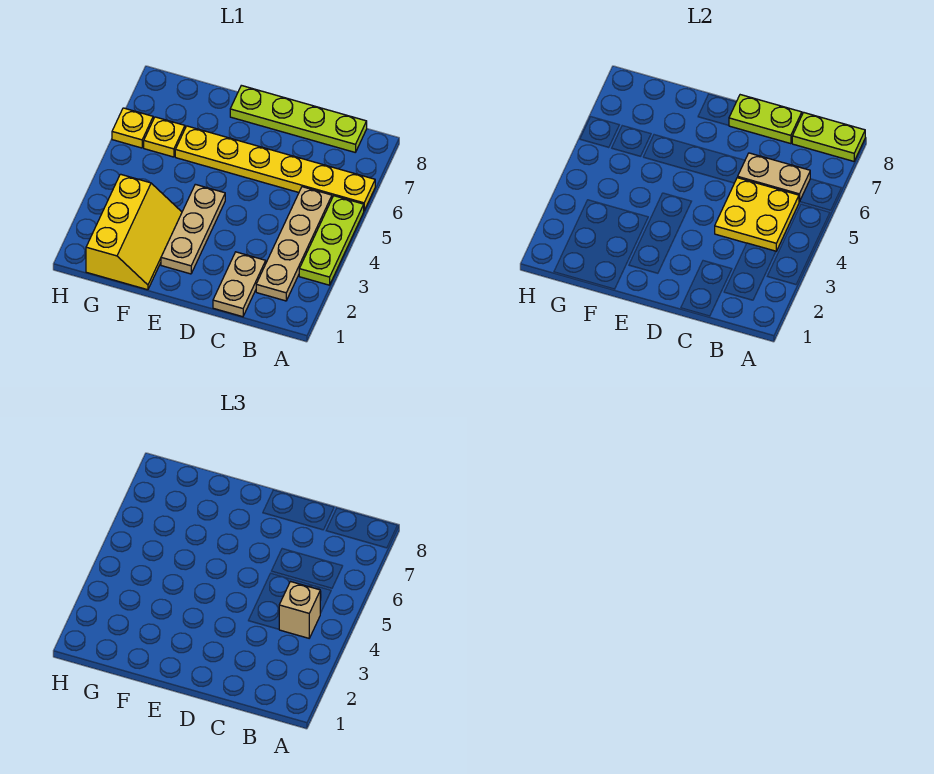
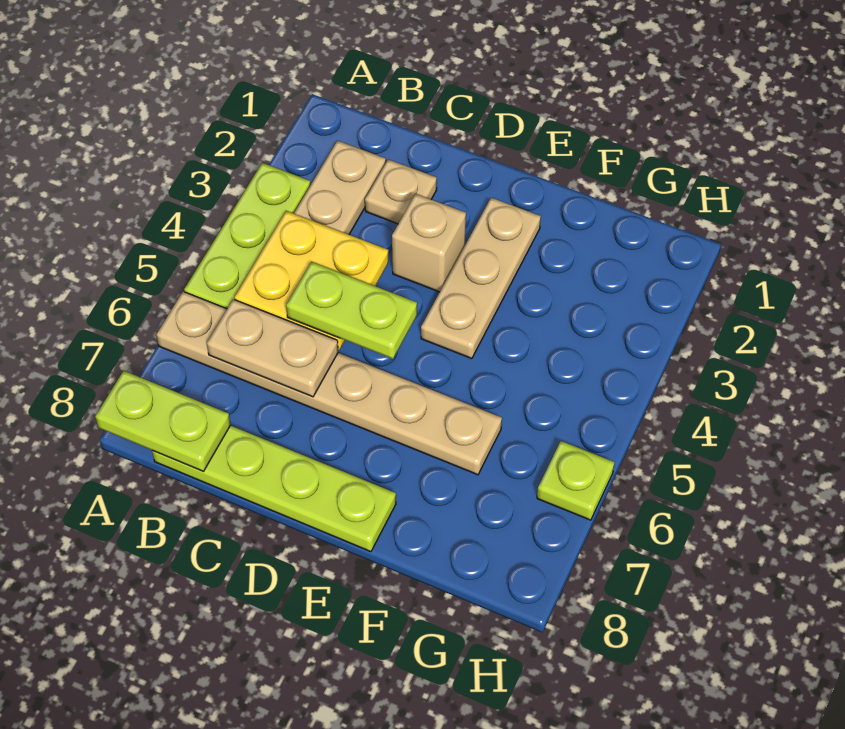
yellow plate A6:F6 level 1 -> tan plate A6:F6 level 1
tan brick B4 level 3 -> tan brick D3 level 1
tan plate C1:C2 level 1 -> tan plate C2 level 1
lime plate C8:D8 level 2 -> lime plate C5:D5 level 3
yellow slope F1:G3 level 1 top G -> none
yellow plate G6 level 1 -> none
yellow plate H6 level 1 -> lime plate H6 level 1

